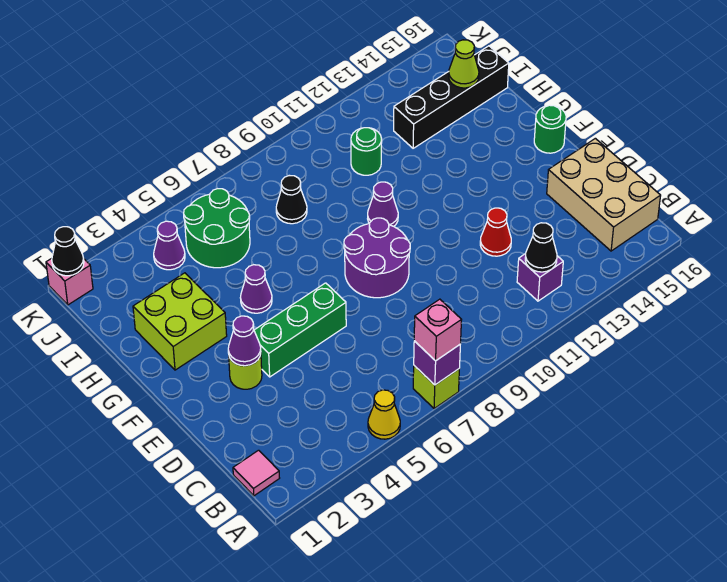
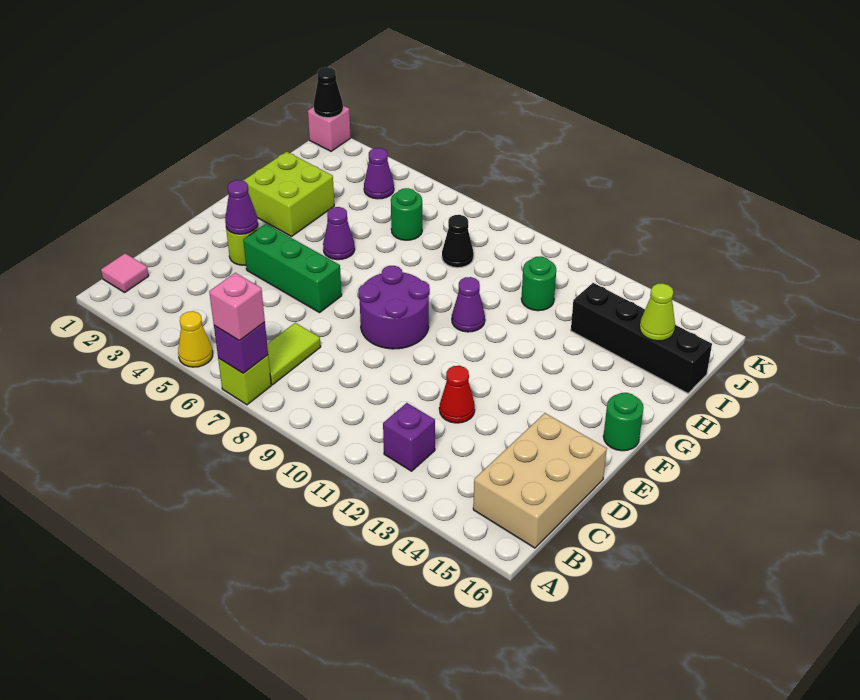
none -> lime tile B7:C7 level 1
black cone B12 level 2 -> none
green round brick I5:J6 level 1 -> green round brick I6 level 1

